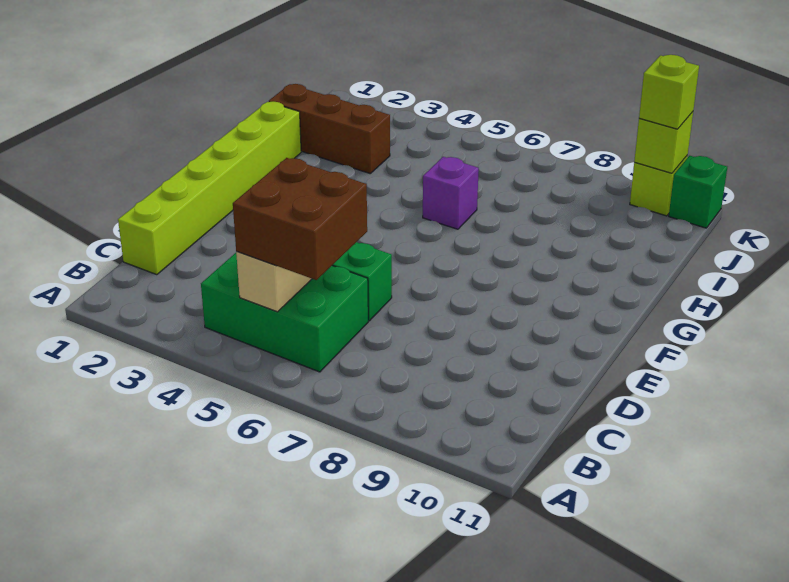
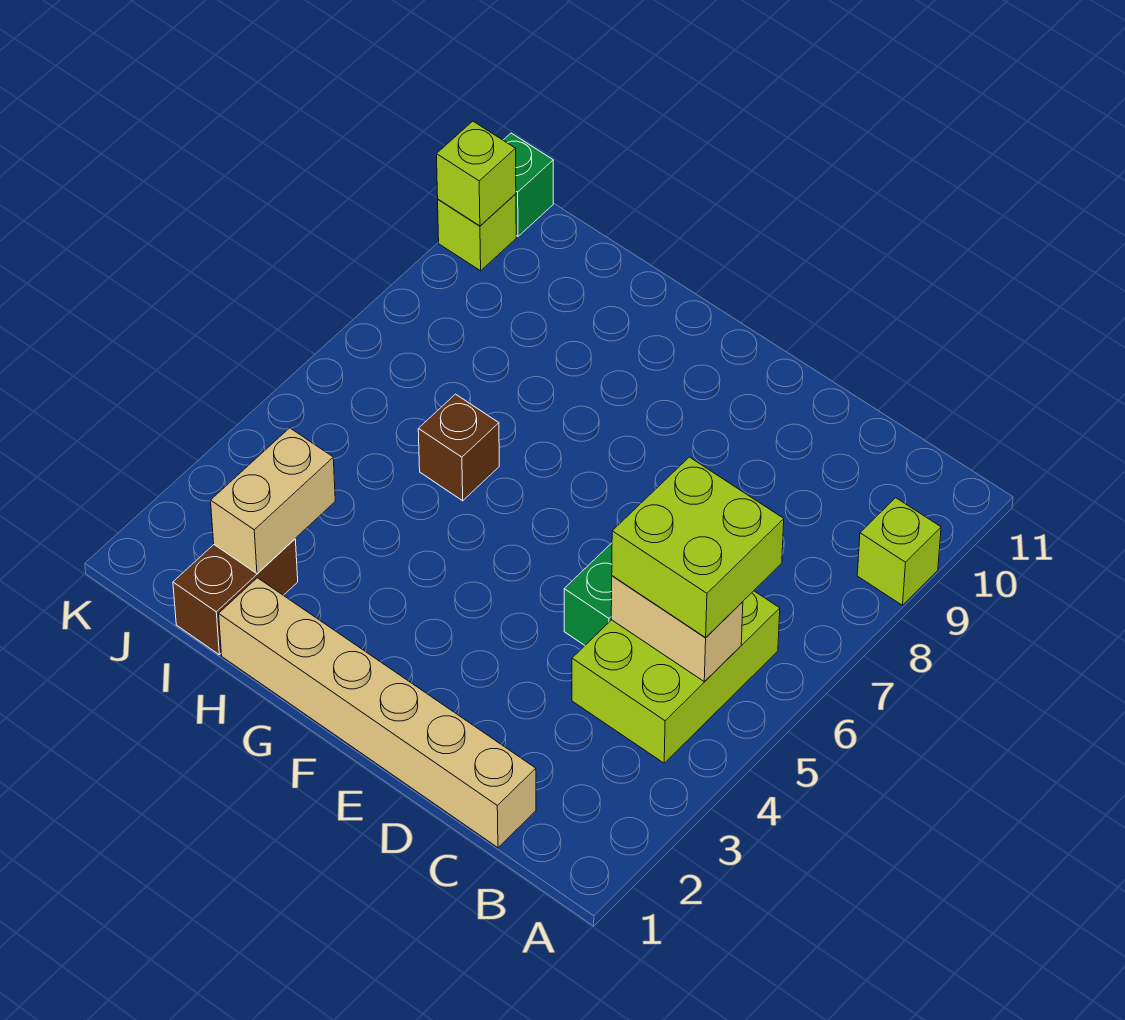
green brick B4:C6 level 1 -> lime brick B4:C6 level 1
brown brick B5:C6 level 3 -> lime brick B5:C6 level 3
lime brick C1:H1 level 1 -> tan brick C1:H1 level 1
purple brick H6 level 1 -> brown brick H6 level 1
brown brick I1:I3 level 1 -> brown brick I1:I2 level 1
none -> tan brick I2:I3 level 2
lime brick K10 level 3 -> lime brick A9 level 1

